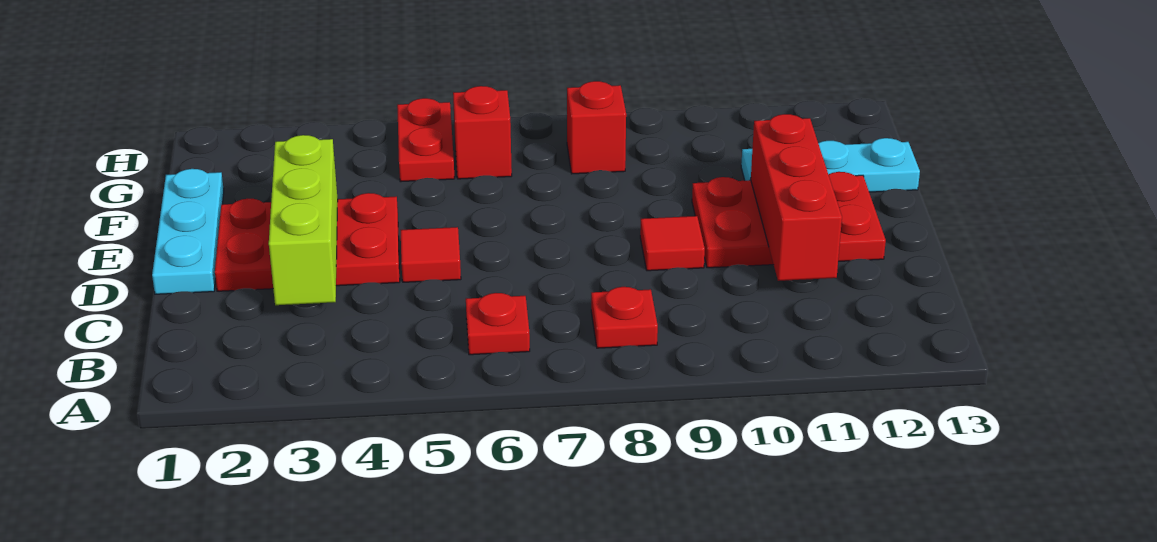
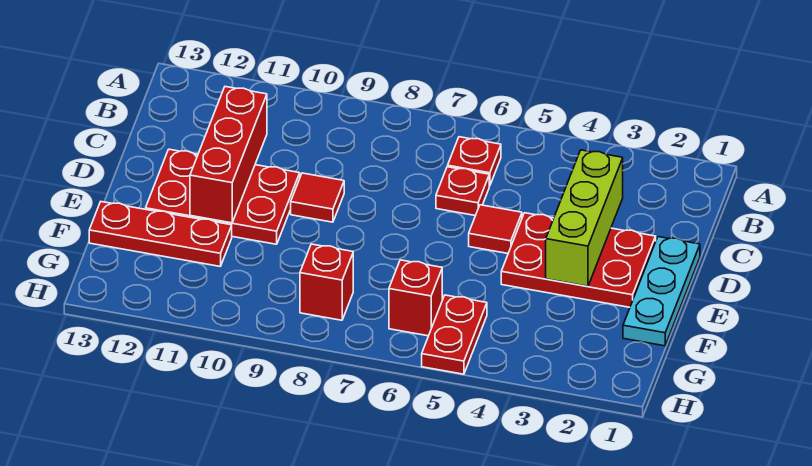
red plate B8 level 1 -> red plate C6 level 1
cyan plate F11:F13 level 1 -> red plate F11:F13 level 1

